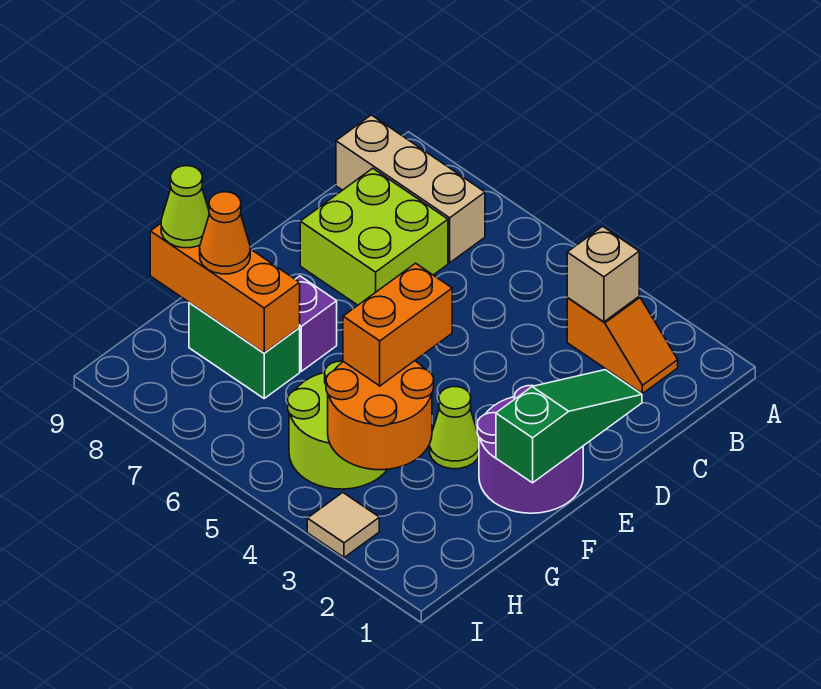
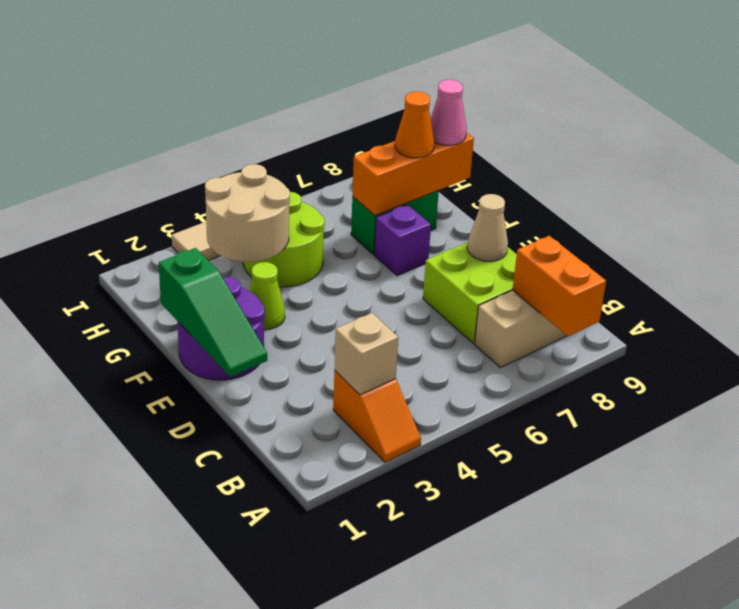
orange slope B2:B3 level 1 top 3 -> orange slope A3:B3 level 1 top B
none -> tan cone D8 level 2
orange brick F4:G4 level 3 -> orange brick A8:B8 level 2
orange round brick G3:H4 level 2 -> tan round brick G3:H4 level 2
lime cone G9 level 3 -> pink cone G9 level 3

